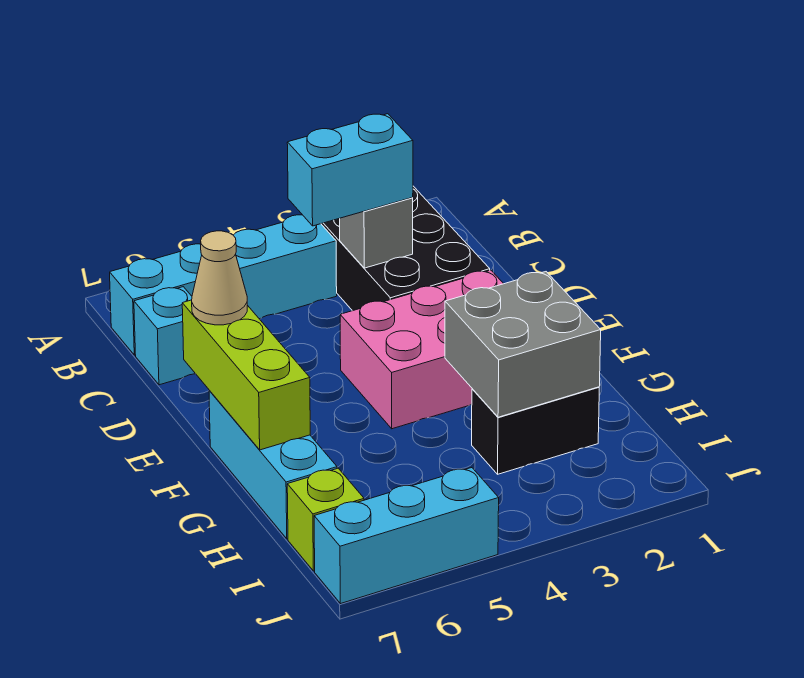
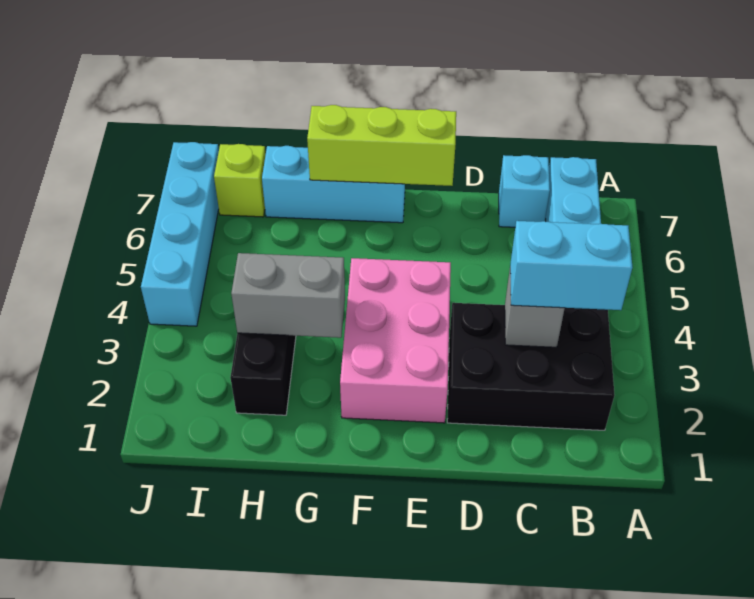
cyan brick C3:C4 level 3 -> cyan brick B3:C3 level 3
tan cone E7 level 3 -> none
grey brick G2:H3 level 2 -> grey brick G3:H3 level 2
cyan brick J5:J7 level 1 -> cyan brick J4:J7 level 1

